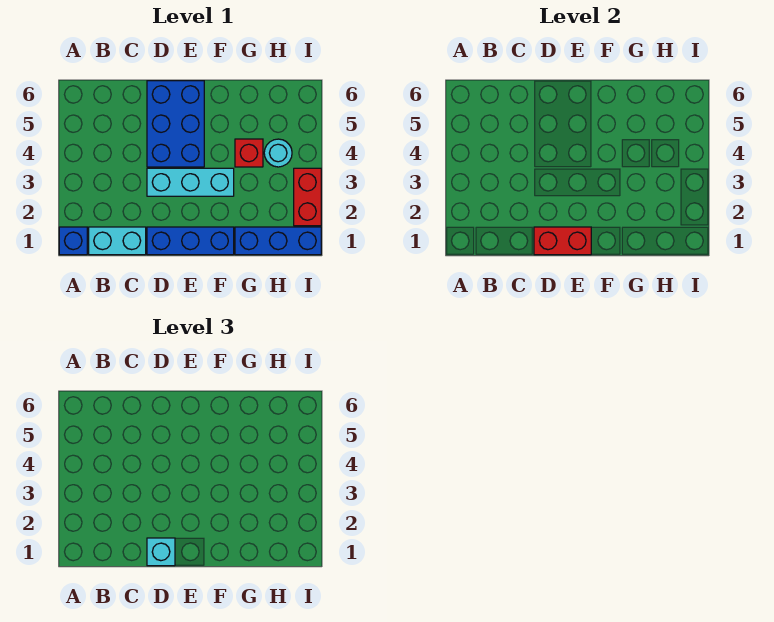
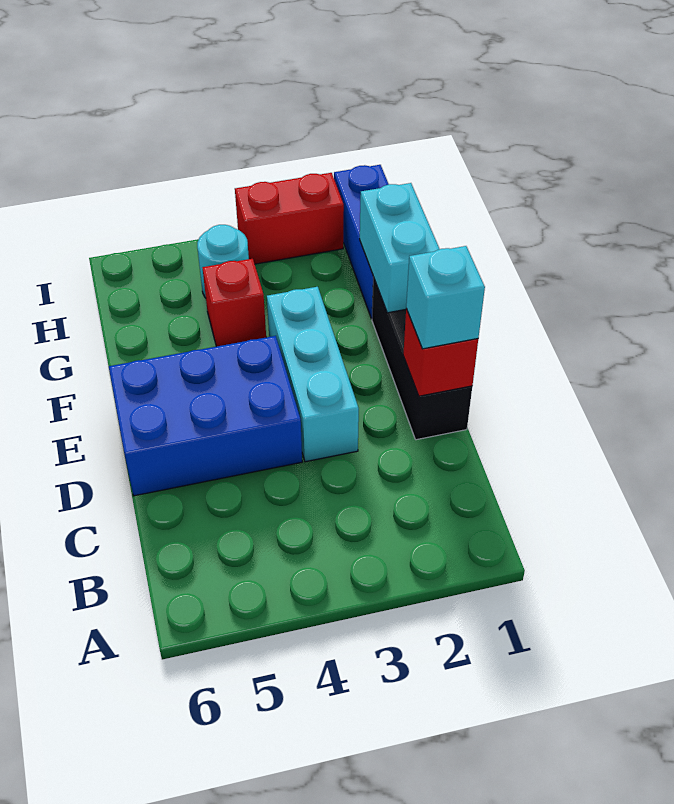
blue brick A1 level 1 -> none
cyan brick B1:C1 level 1 -> cyan brick F1:G1 level 2
blue brick D1:F1 level 1 -> black brick D1:F1 level 1
red brick D1:E1 level 2 -> red brick D1 level 2

